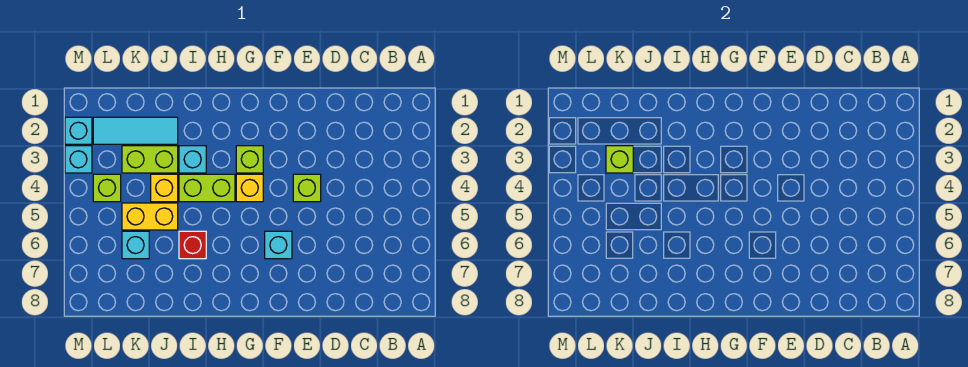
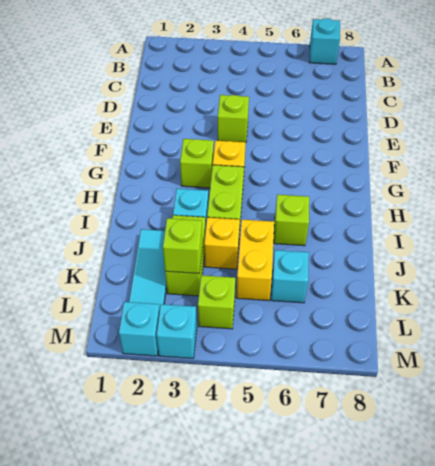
cyan brick F6 level 1 -> cyan brick A7 level 1
red brick I6 level 1 -> lime brick I6 level 1

